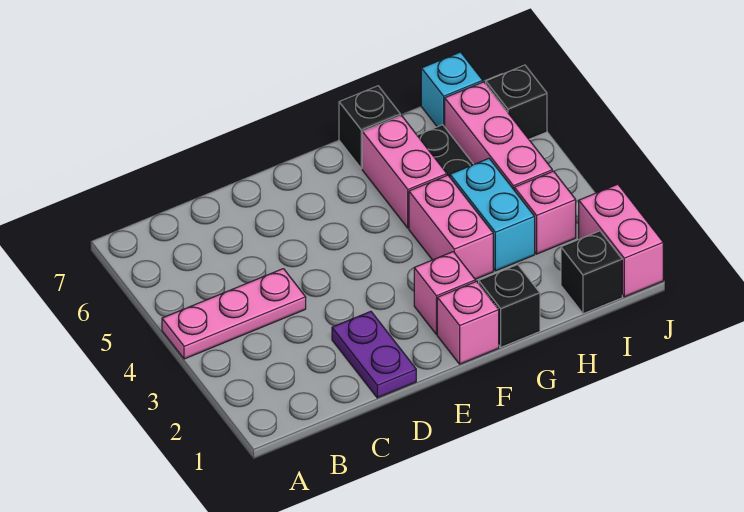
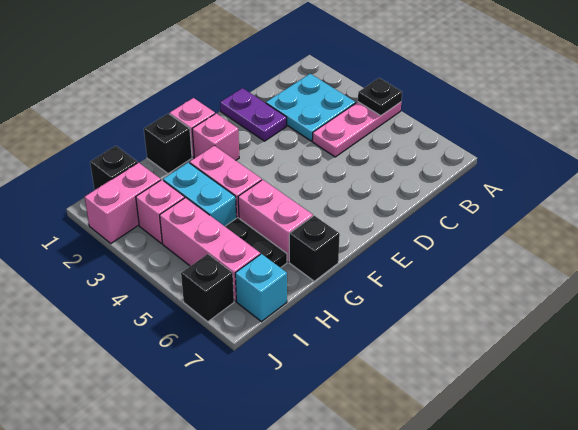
none -> black plate A4 level 2
none -> cyan plate B2:C3 level 1
pink brick J1:J2 level 1 -> pink brick I2:J2 level 1

